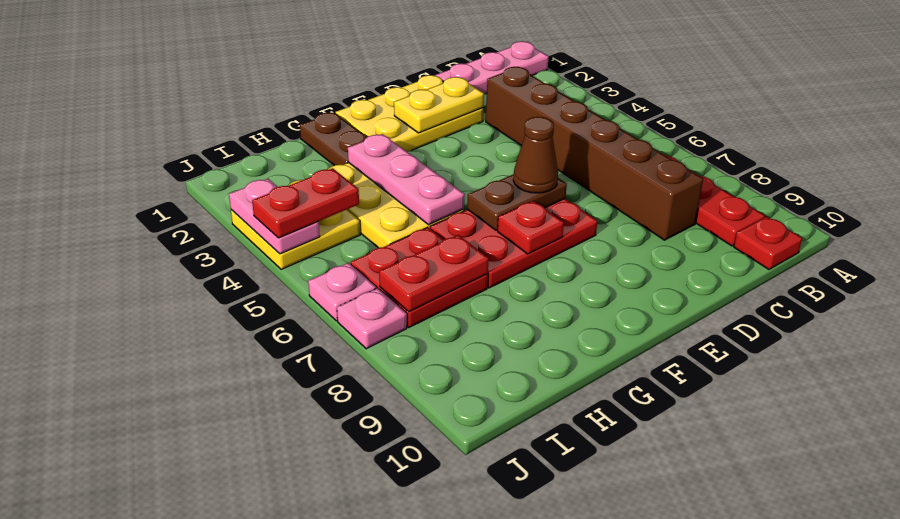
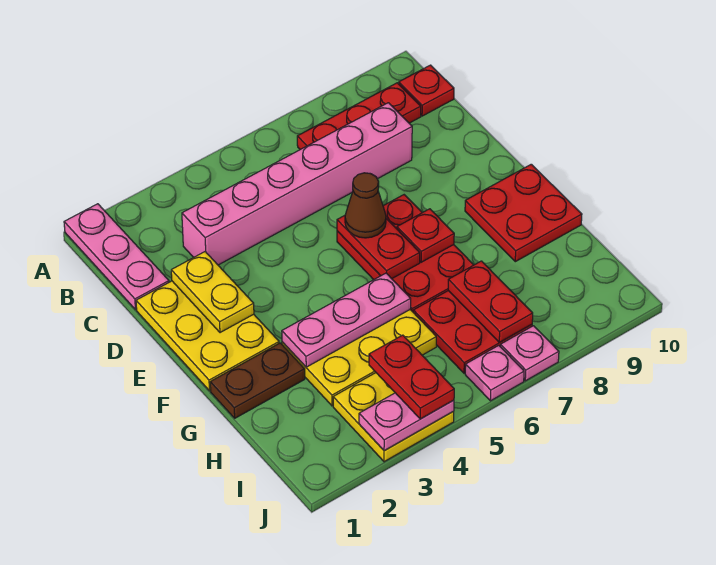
brown brick C3:C8 level 1 -> pink brick C3:C8 level 1
brown plate E6:F6 level 2 -> red plate E6:F6 level 2
none -> red plate F9:G10 level 1

